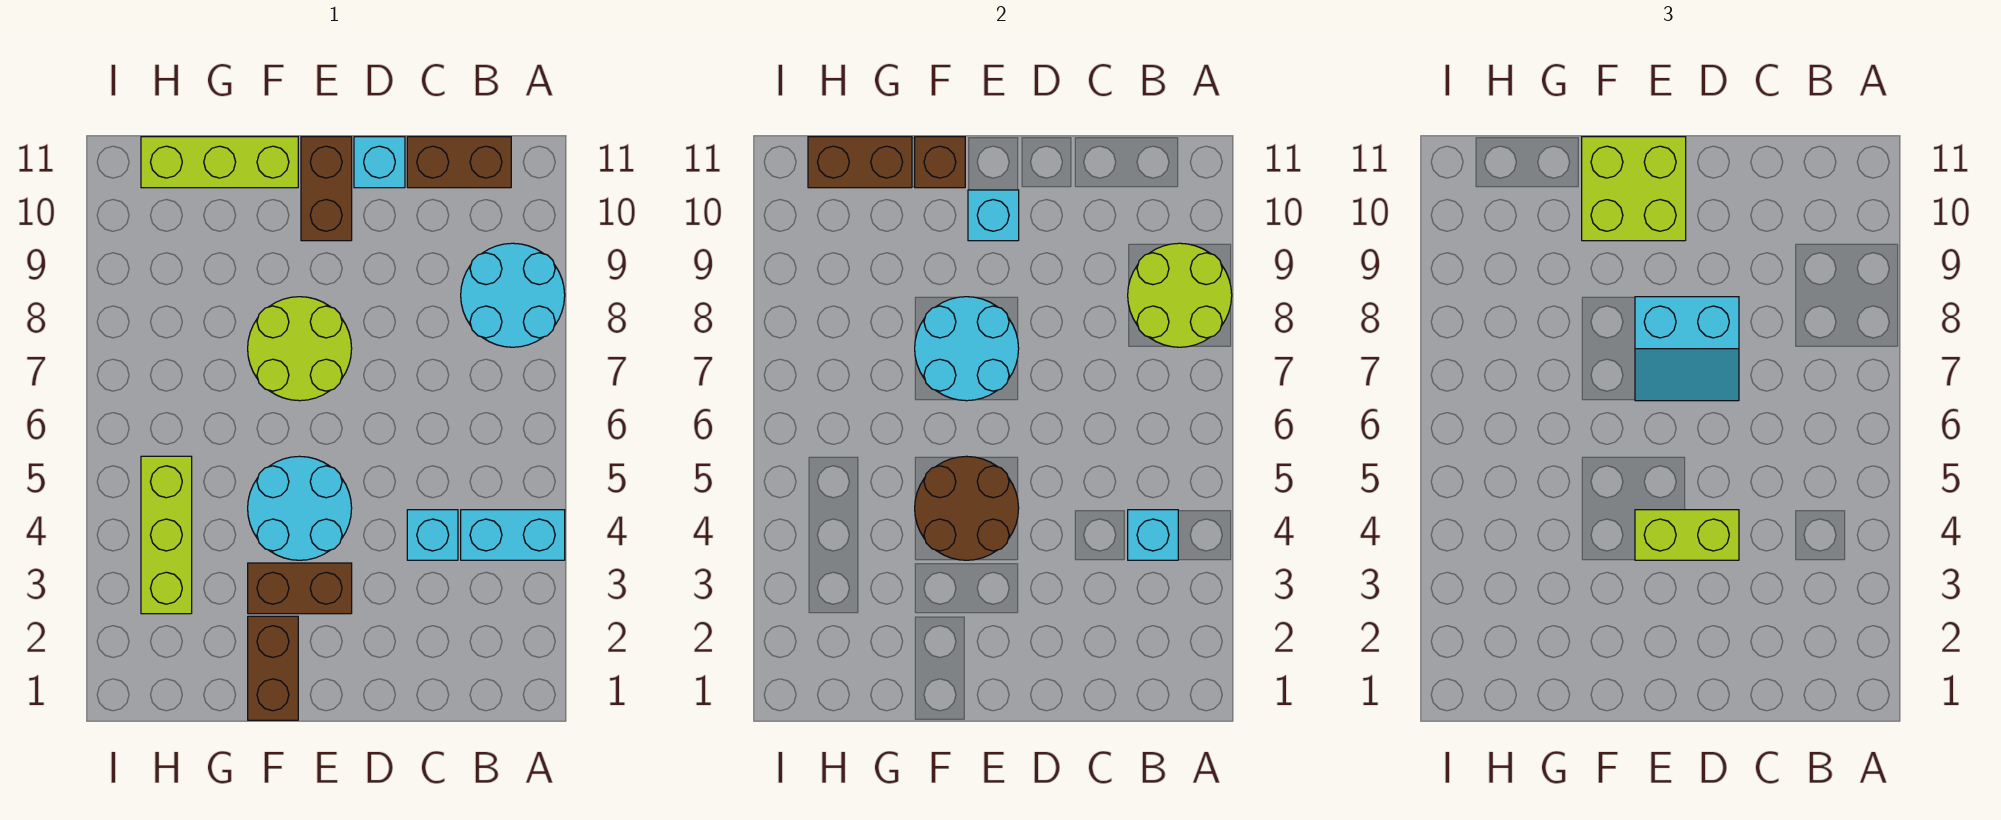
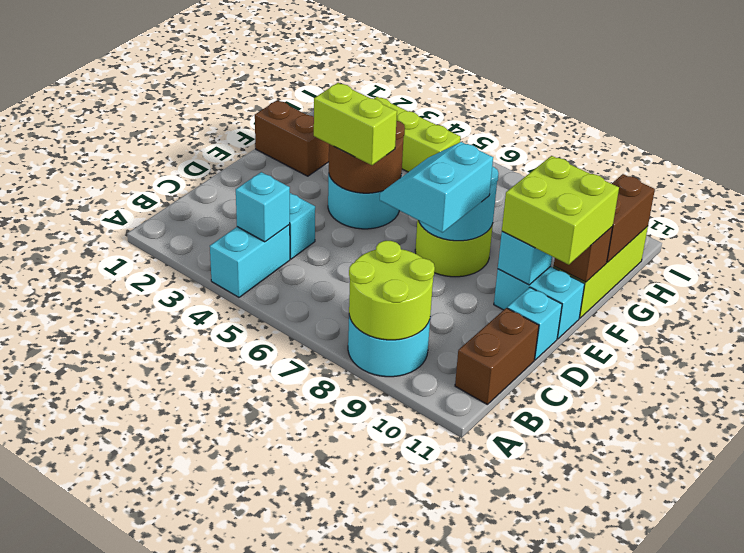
lime brick D4:E4 level 3 -> lime brick E4:E5 level 3
brown brick E3:F3 level 1 -> none
brown brick E10:E11 level 1 -> cyan brick E10:E11 level 1

